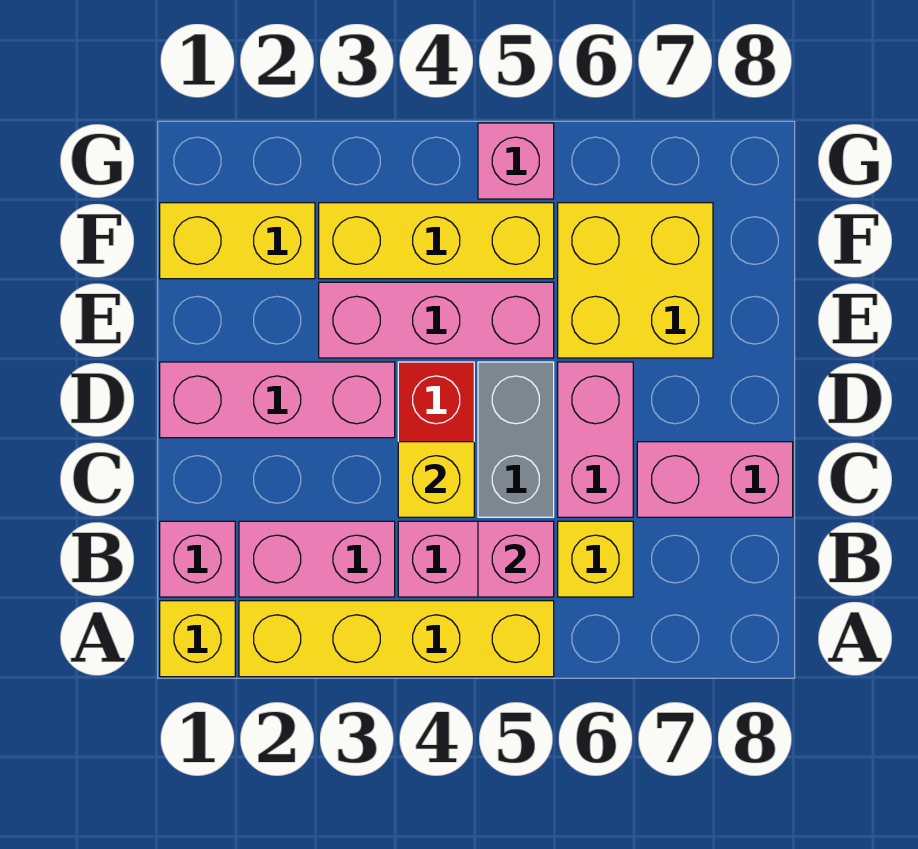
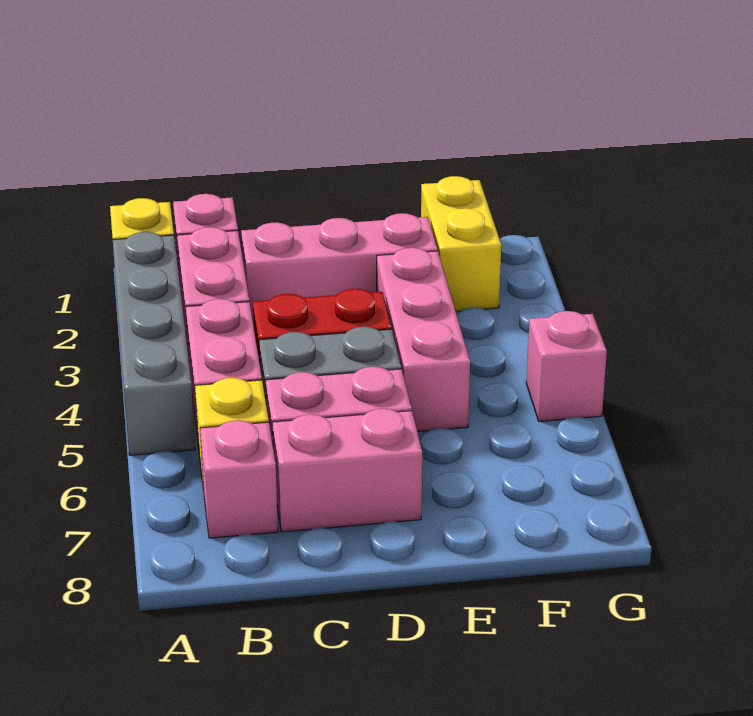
yellow brick A2:A5 level 1 -> grey brick A2:A5 level 1
pink brick B5 level 2 -> pink brick B7 level 1
yellow brick C4 level 2 -> none
pink brick C7:C8 level 1 -> pink brick C7:D7 level 1
pink brick D1:D3 level 1 -> pink brick C2:E2 level 1
yellow brick E6:F7 level 1 -> none
yellow brick F3:F5 level 1 -> none

